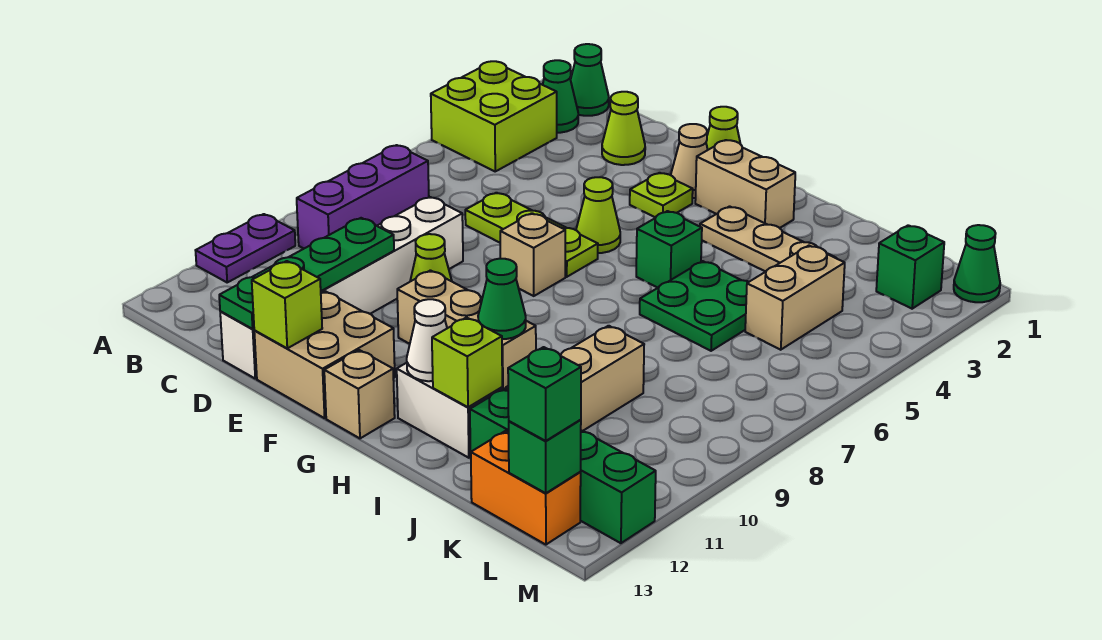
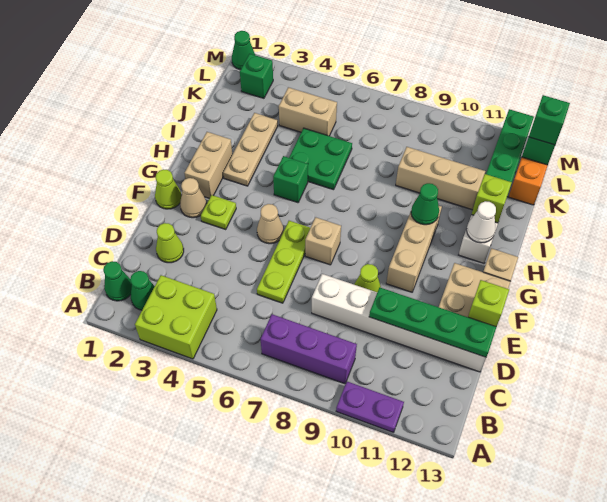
lime cone F5 level 1 -> tan cone F5 level 1

